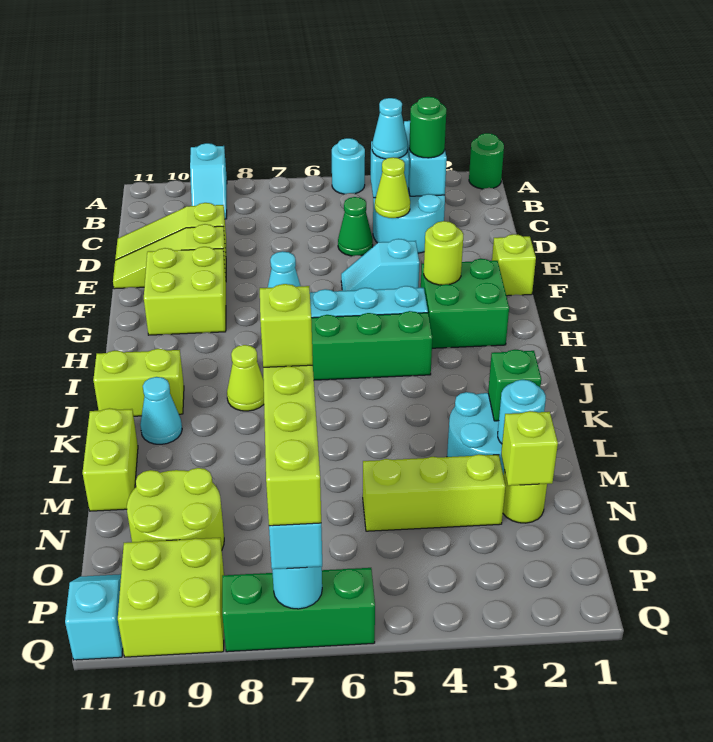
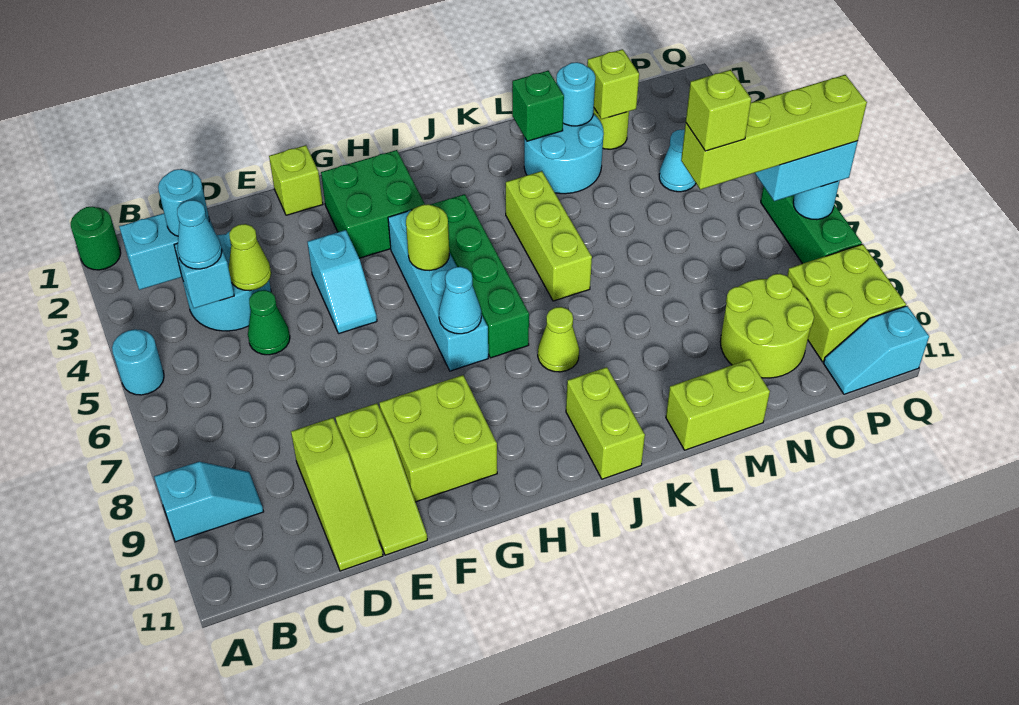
green round brick C3 level 3 -> cyan round brick C3 level 3
lime round brick G3 level 2 -> lime round brick H5 level 2
cyan cone K10 level 1 -> cyan cone O4 level 1
lime brick N3:N5 level 1 -> lime brick K4:K6 level 1

